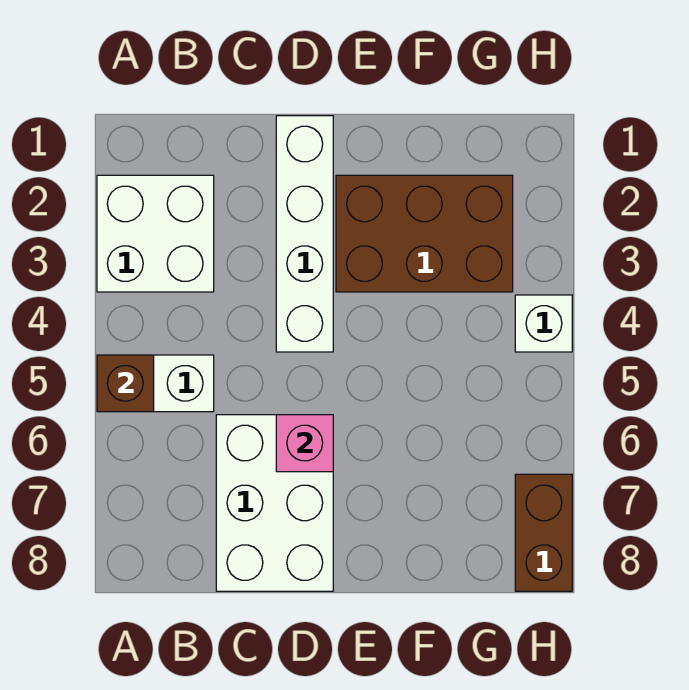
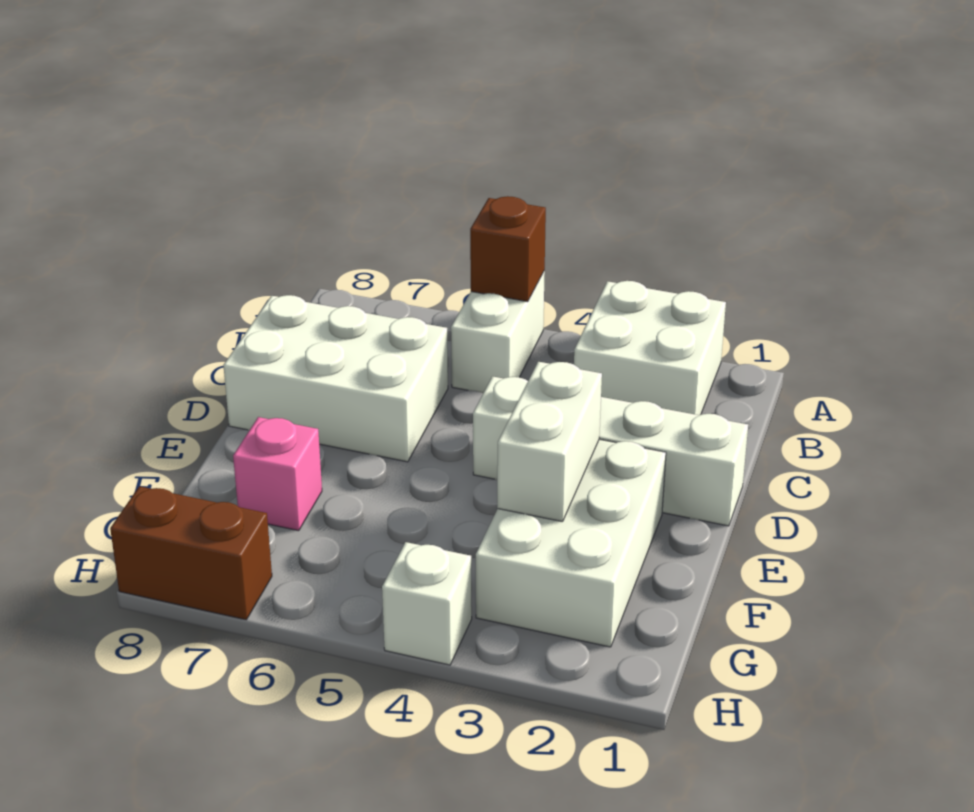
pink brick D6 level 2 -> pink brick F7 level 1
brown brick E2:G3 level 1 -> white brick E2:G3 level 1
none -> white brick E3:F3 level 2

